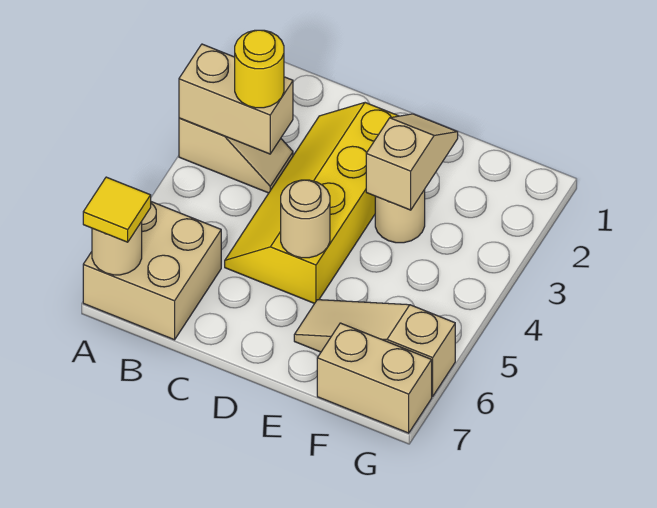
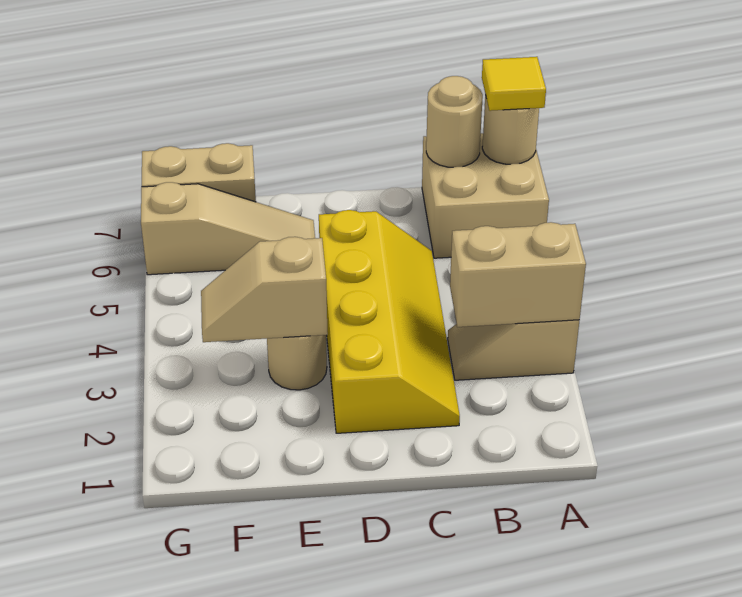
yellow round brick B3 level 3 -> none
tan round brick D5 level 2 -> tan round brick B7 level 2
tan slope E2:E3 level 2 top 3 -> tan slope E3:F3 level 2 top E

